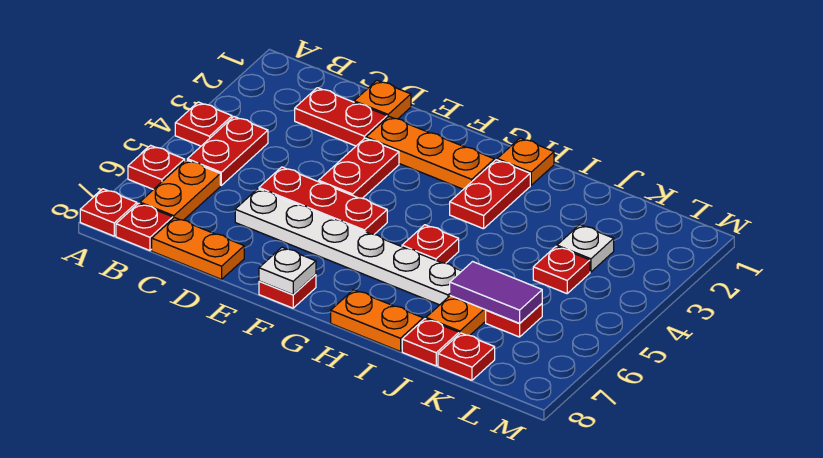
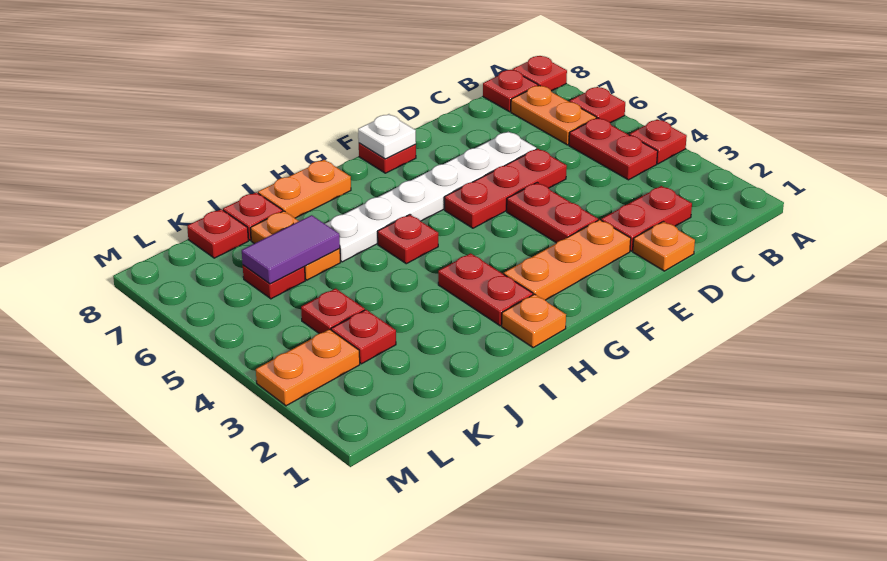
orange plate C8:D8 level 1 -> orange plate L3:M3 level 1
white plate K3 level 1 -> red plate K3 level 1

